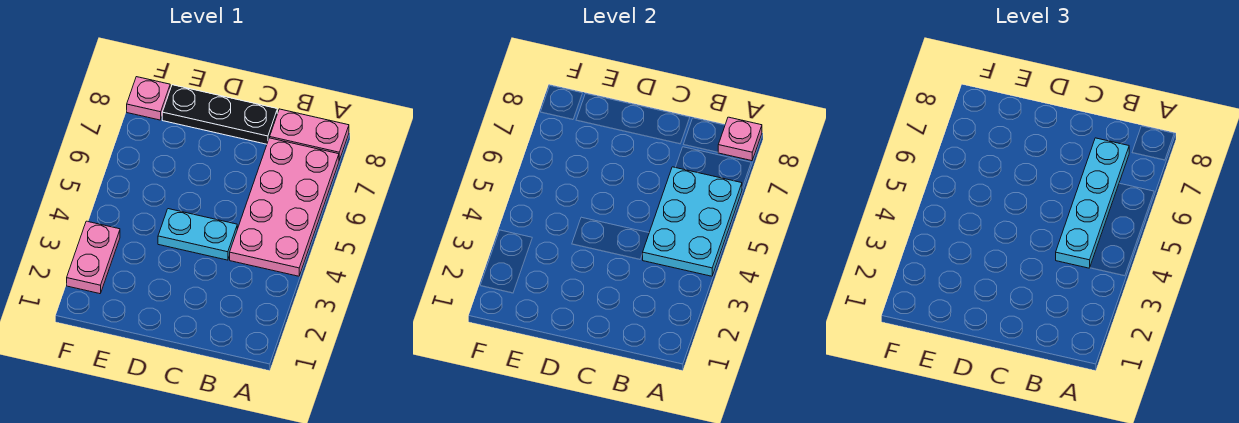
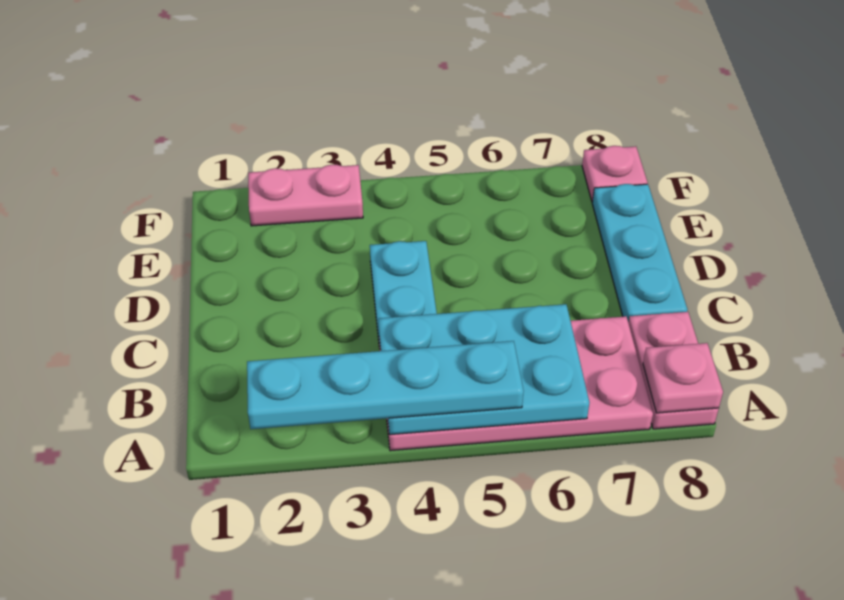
cyan plate B4:B7 level 3 -> cyan plate A2:A5 level 3
black plate C8:E8 level 1 -> cyan plate C8:E8 level 1

